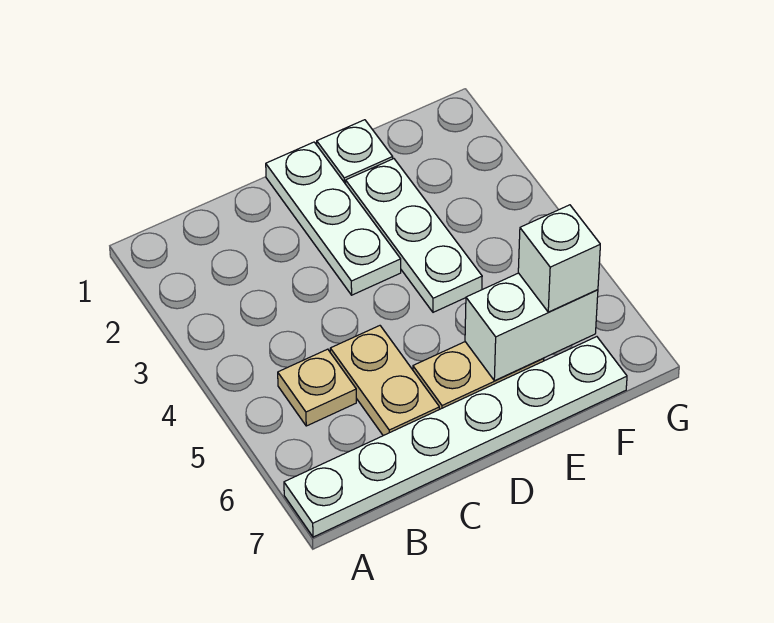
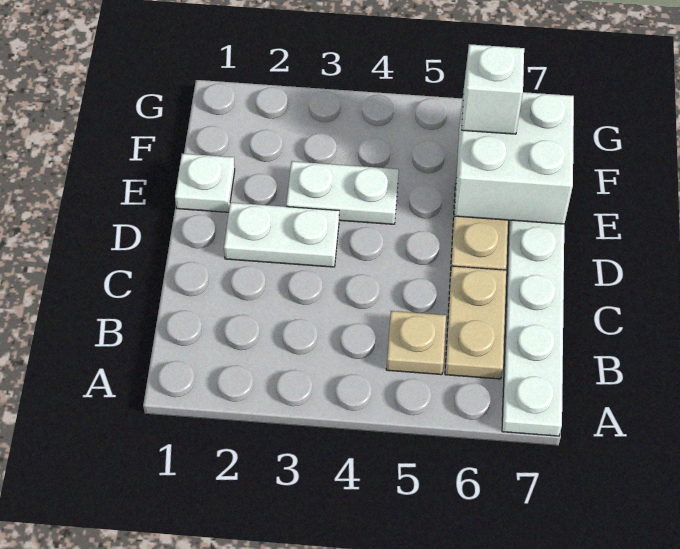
tan plate C5:C6 level 1 -> tan plate B6:C6 level 1
white plate D1:D3 level 1 -> white plate D2:D3 level 1
white plate E2:E4 level 1 -> white plate E3:E4 level 1
white brick E6:F6 level 2 -> white brick E6:F7 level 2

